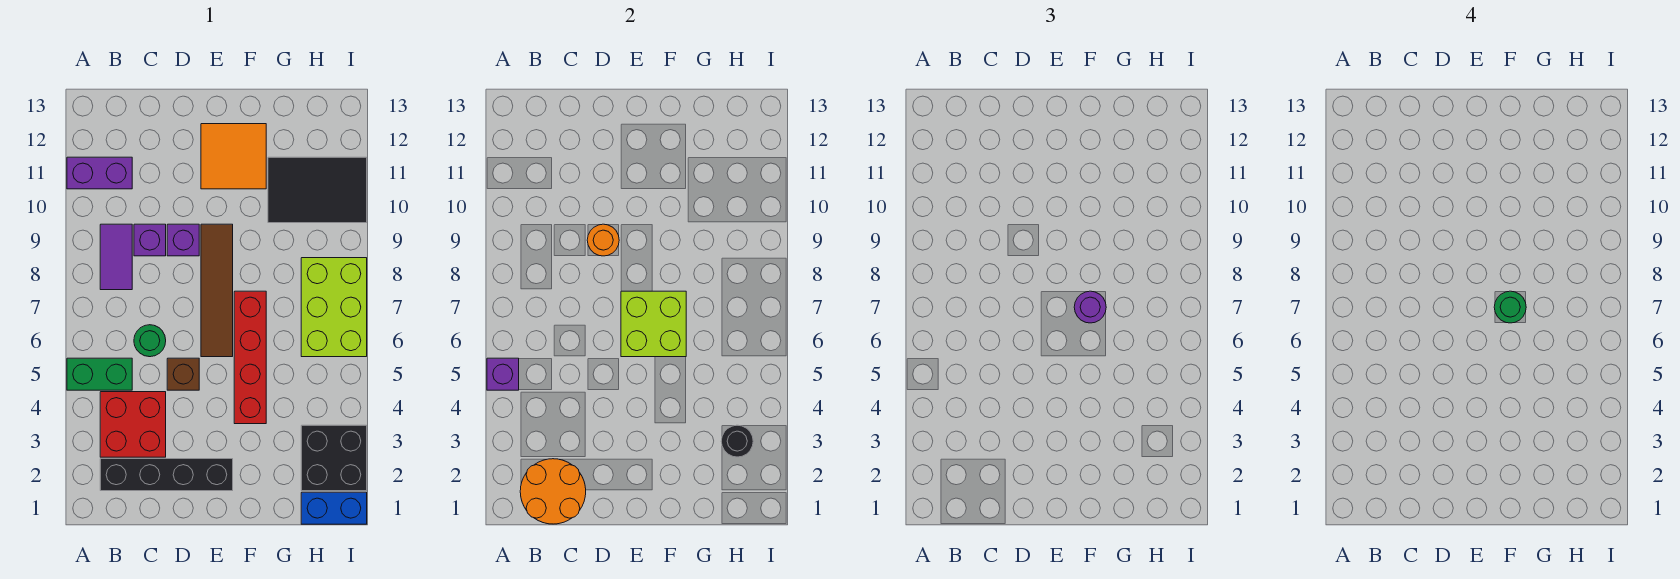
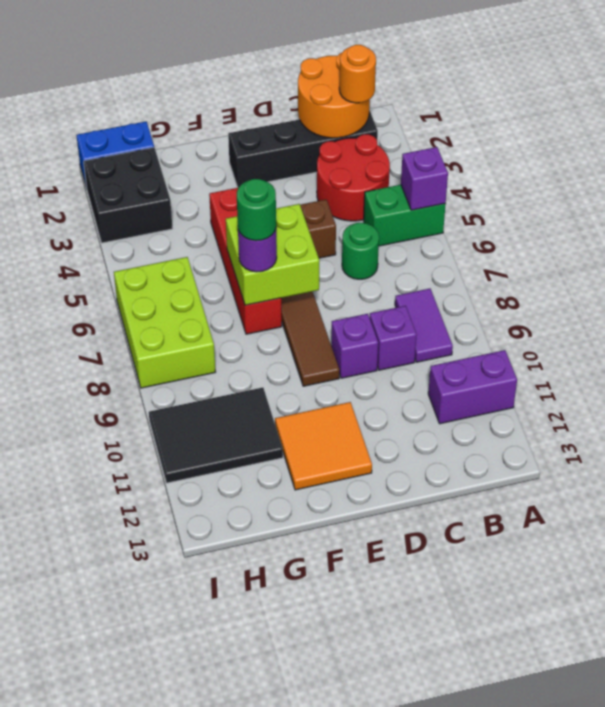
red brick B3:C4 level 1 -> red round brick B3:C4 level 1
orange round brick D9 level 2 -> orange round brick B2 level 3
black round brick H3 level 2 -> none

